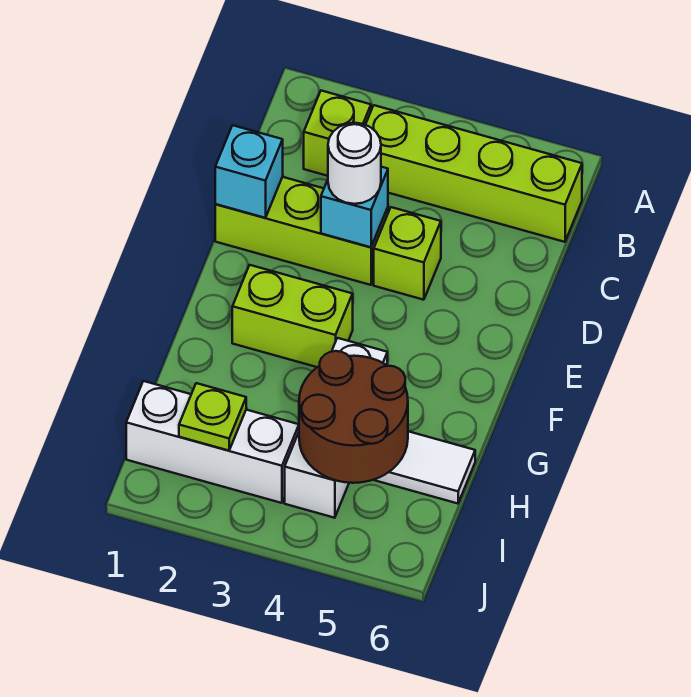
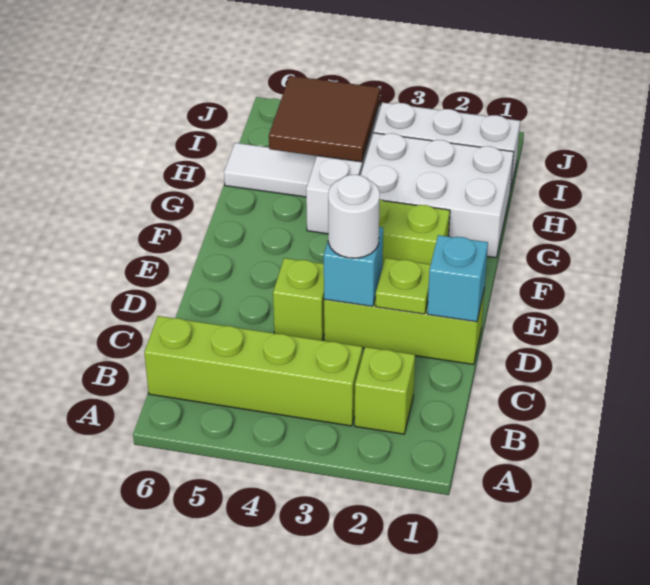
none -> white brick G1:H3 level 1
brown round brick H4:I5 level 2 -> brown tile H4:I5 level 2
lime plate I2 level 2 -> lime plate D2 level 2

